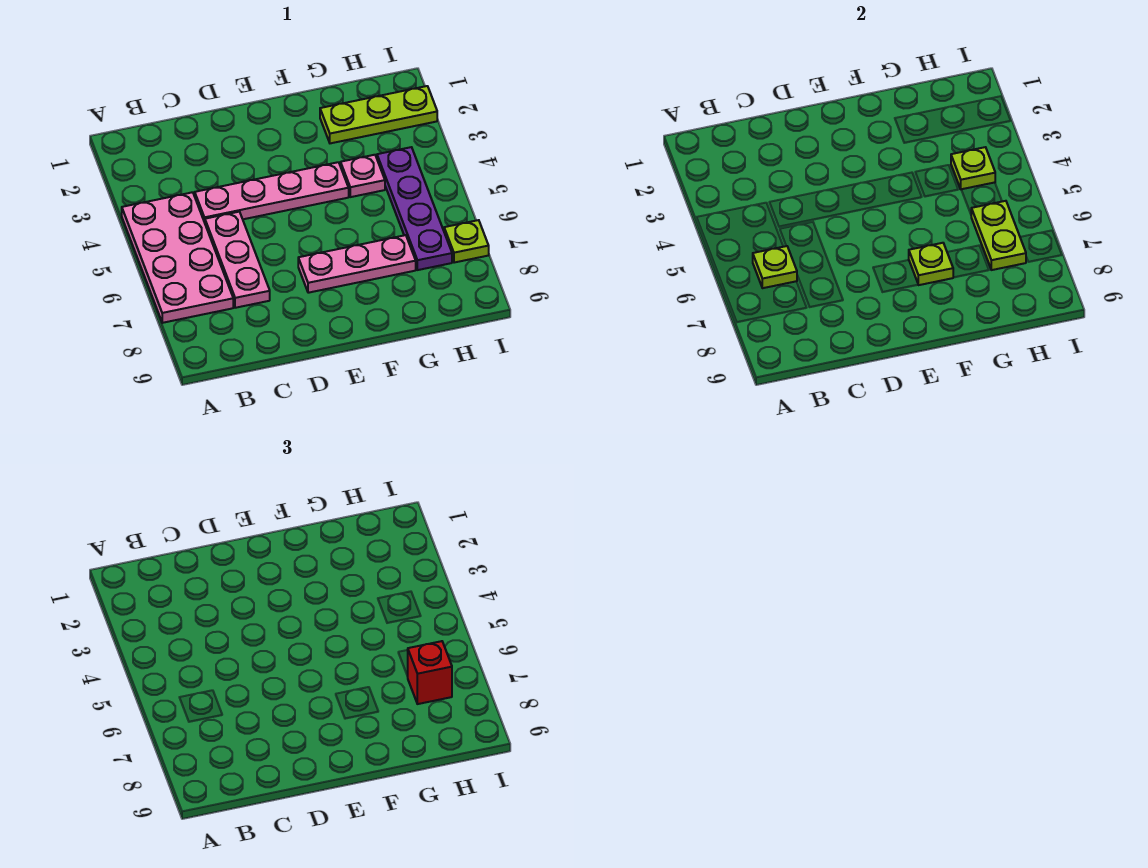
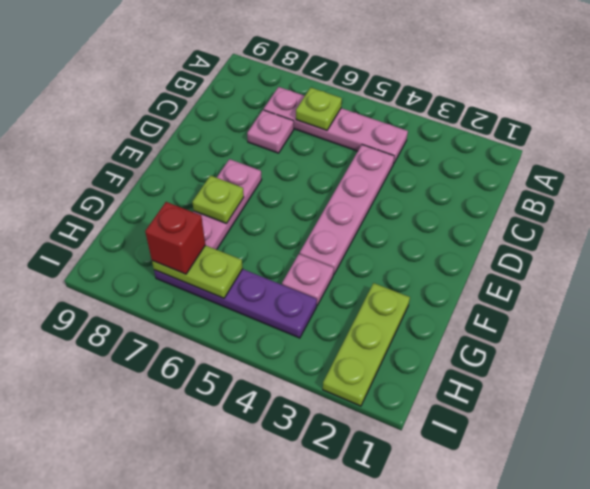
pink plate A4:B7 level 1 -> pink plate B4:B7 level 1
pink plate C5:C7 level 1 -> pink plate C7 level 1
lime plate H4 level 2 -> none
lime plate I7 level 1 -> none

